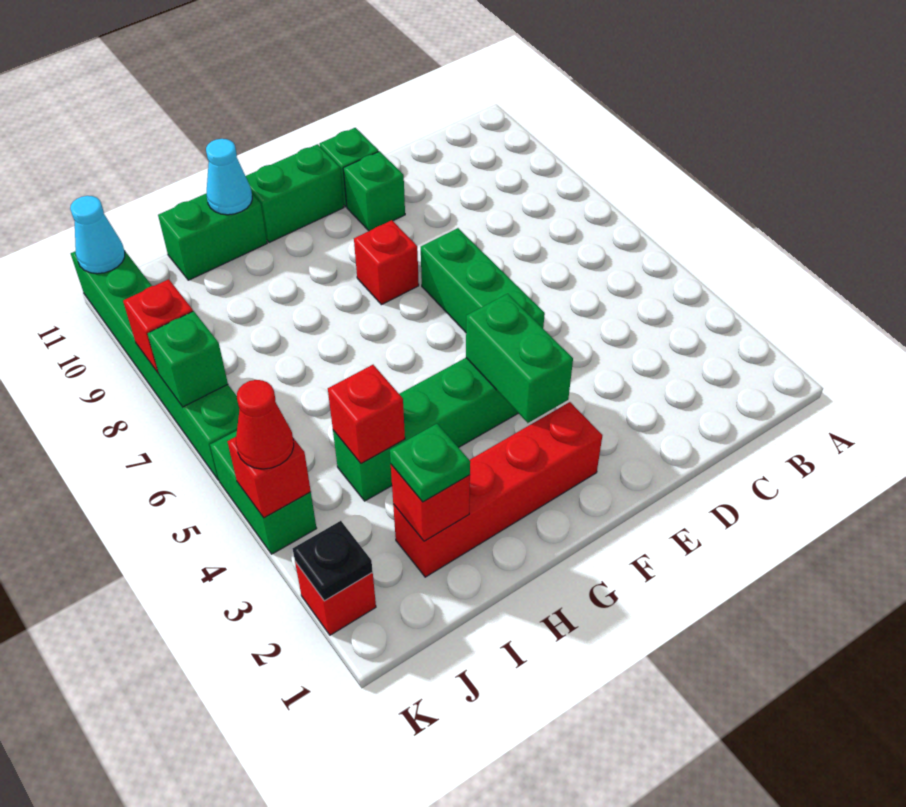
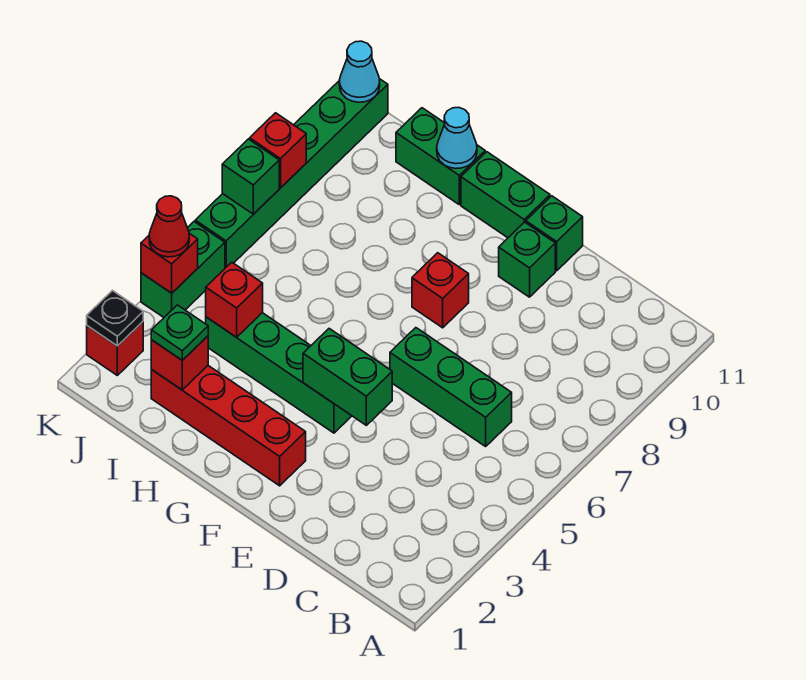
green brick E5:E7 level 1 -> green brick C6:E6 level 1
green brick F3:F4 level 2 -> green brick E4:F4 level 2

